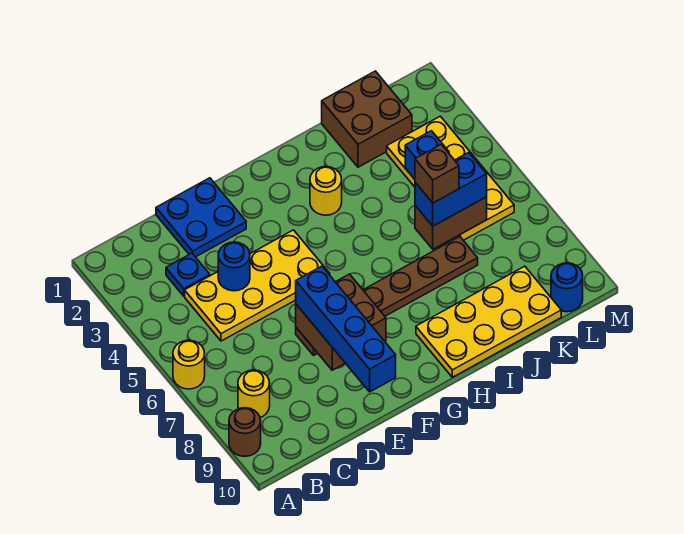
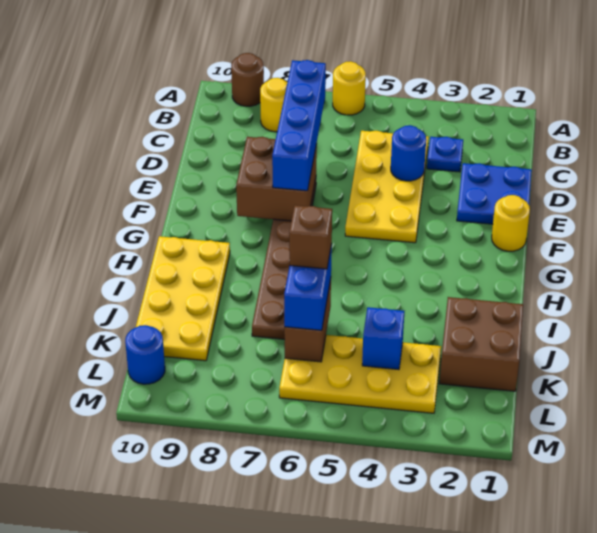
blue brick E7:E10 level 3 -> blue brick C7:F7 level 3
yellow round brick H3 level 1 -> yellow round brick F1 level 1

